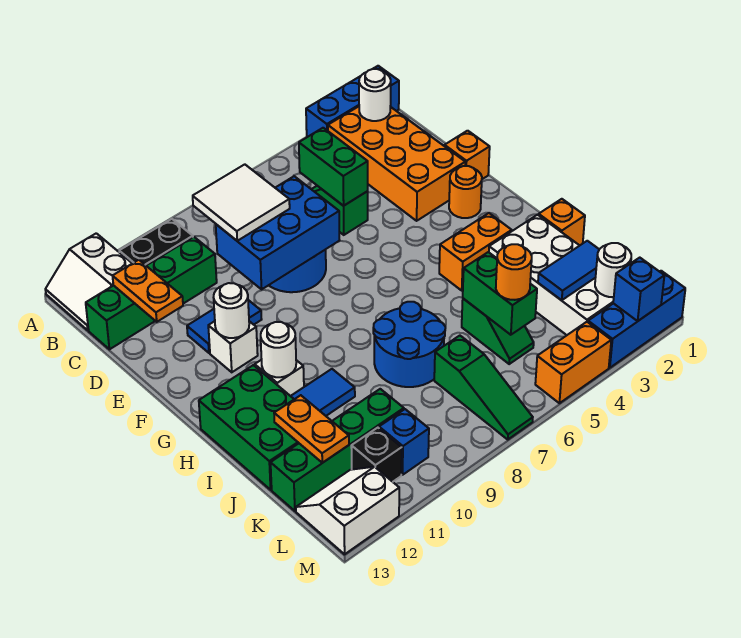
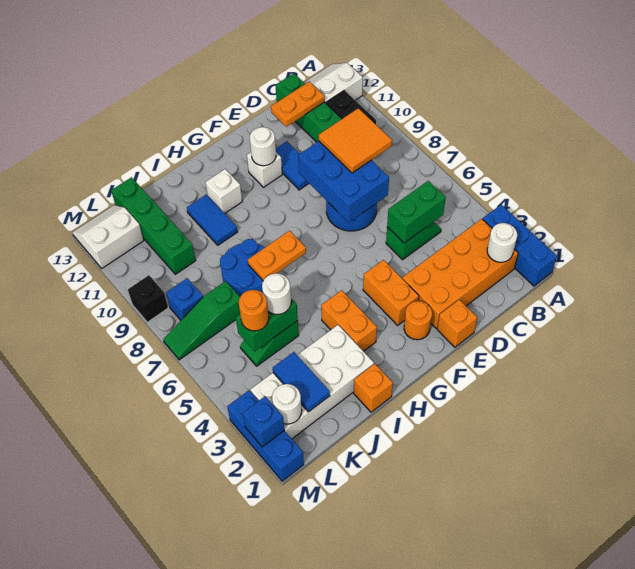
white tile C8:D9 level 3 -> orange tile C8:D9 level 3
white round brick H11 level 2 -> white round brick J5 level 3
green brick H12:J13 level 1 -> none
orange plate J12:K12 level 2 -> orange plate H7:I7 level 2
blue brick L10 level 1 -> blue brick L8 level 1
black brick L11 level 1 -> black brick M9 level 1
white slope L12:M13 level 1 top M -> white slope L12:M13 level 1 top 12
orange brick M4:M5 level 1 -> orange brick F3:F4 level 1

